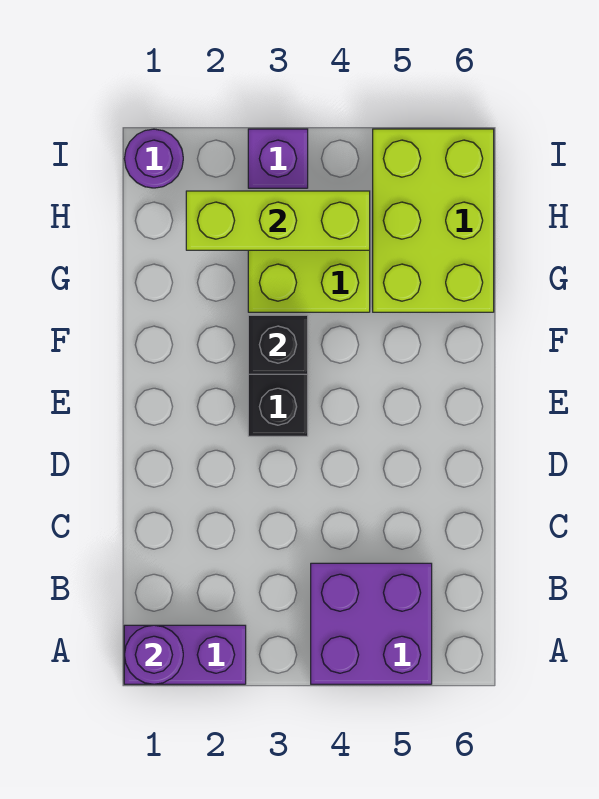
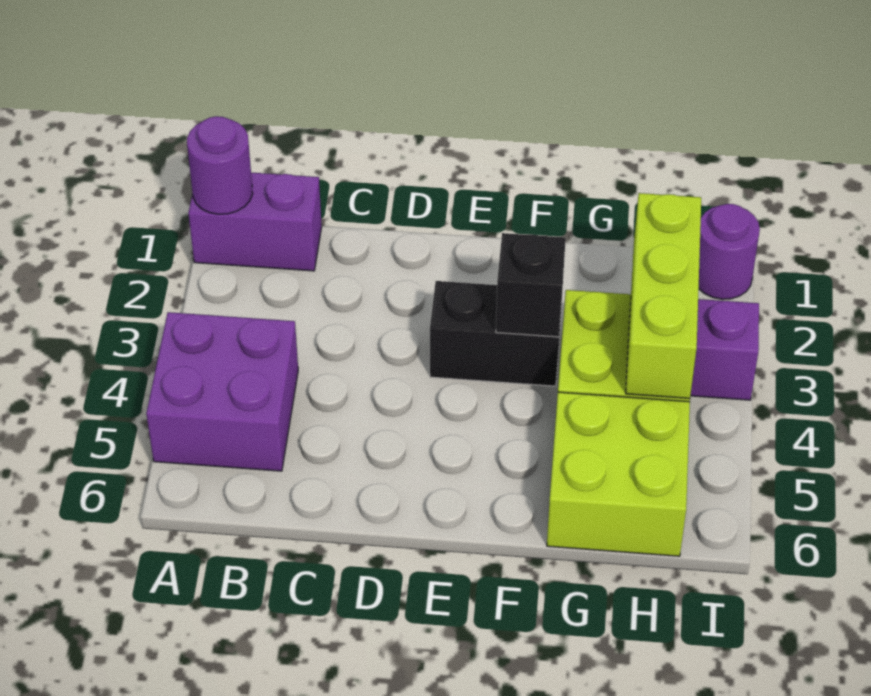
purple brick A1:A2 level 1 -> purple brick A1:B1 level 1
lime brick G5:I6 level 1 -> lime brick G5:H6 level 1

